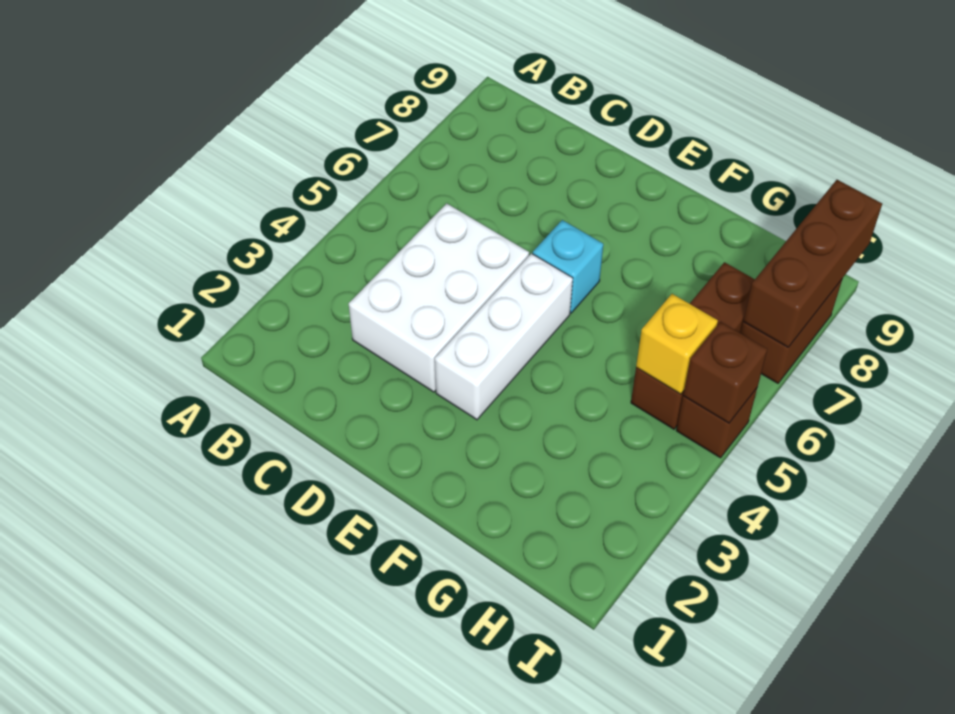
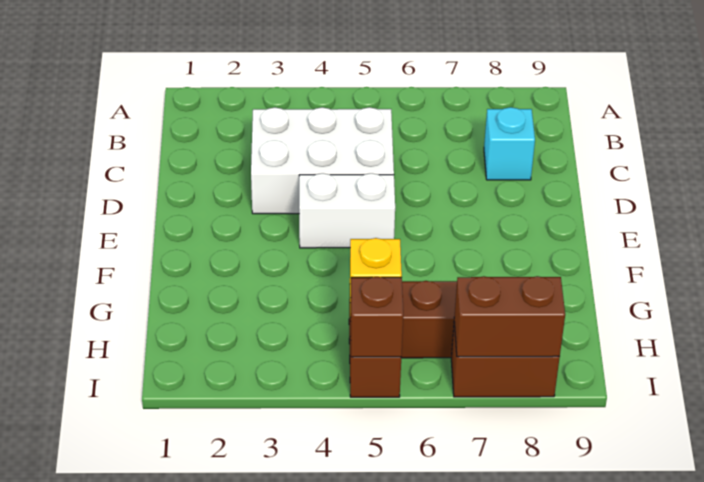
white brick E3:E5 level 1 -> white brick E4:E5 level 1
cyan brick E6 level 1 -> cyan brick C8 level 1
brown brick I7:I9 level 2 -> brown brick I7:I8 level 2

